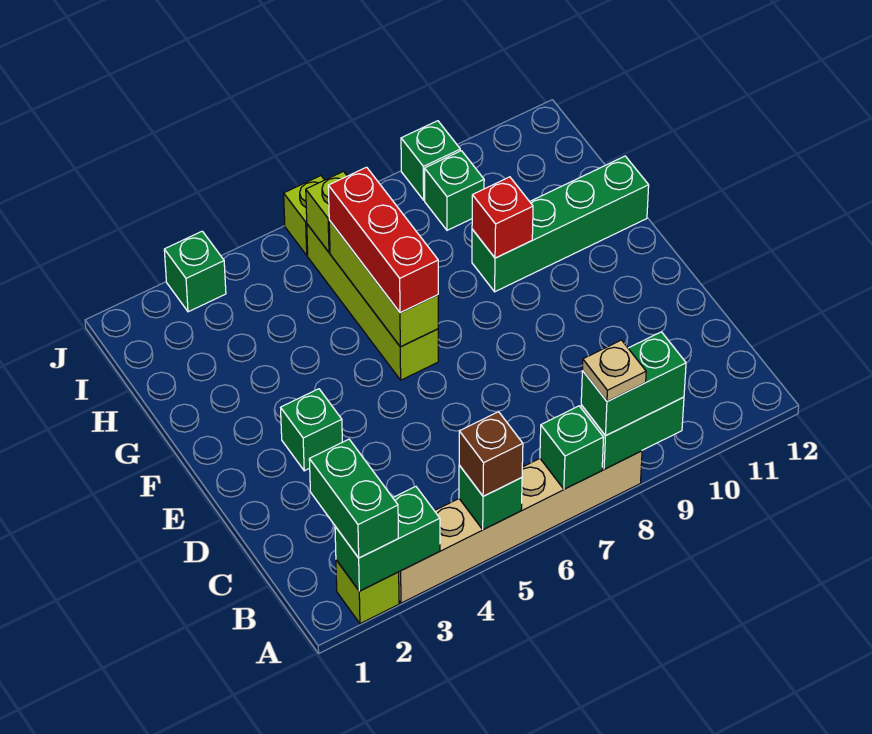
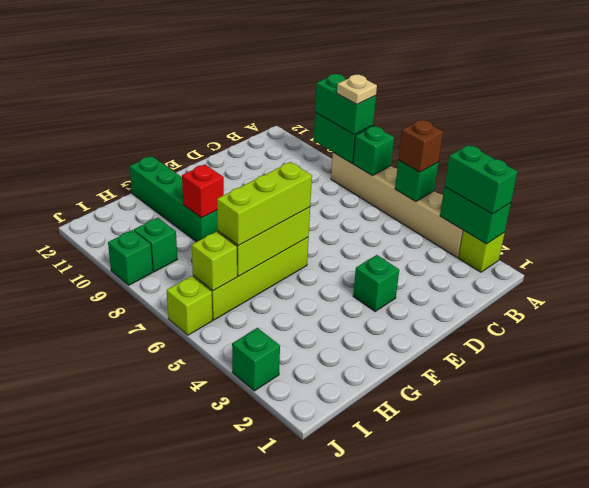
green brick A2:B2 level 3 -> green brick A2:A3 level 3
red brick F6:H6 level 3 -> lime brick F6:H6 level 3

